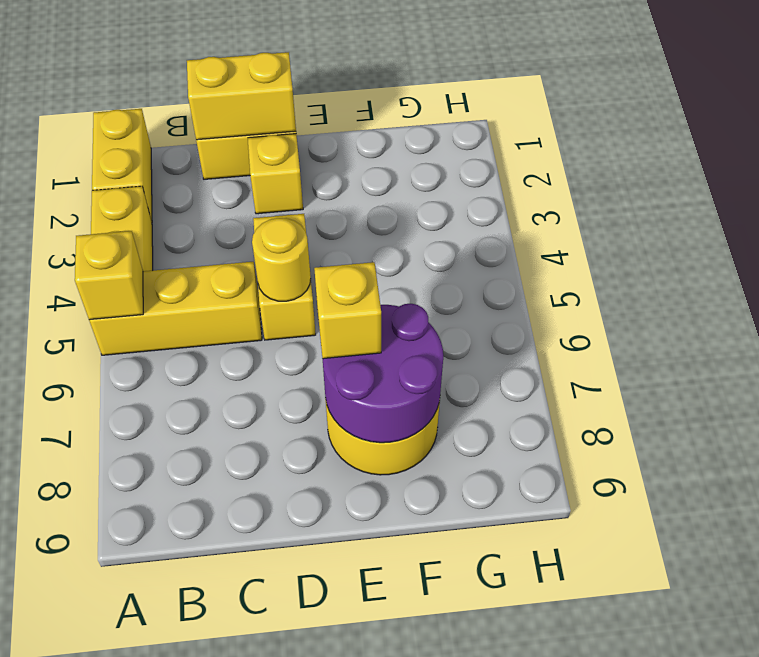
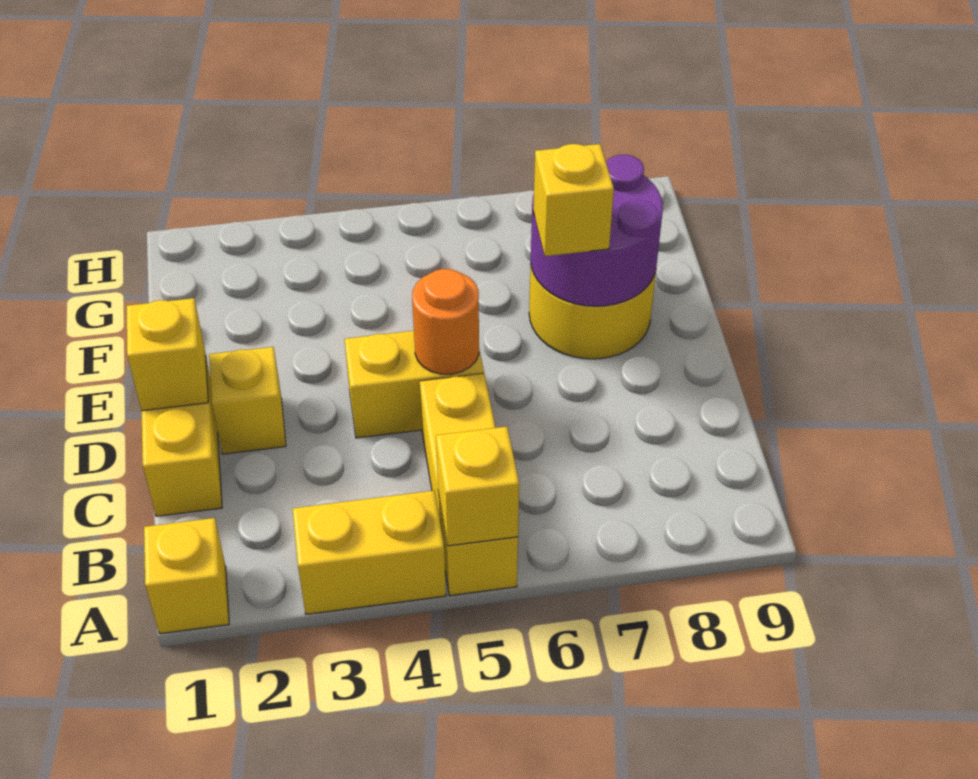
yellow brick A1:A2 level 1 -> yellow brick A1 level 1
yellow brick C1:D1 level 2 -> yellow brick D1 level 2
yellow round brick D5 level 2 -> orange round brick D5 level 2

